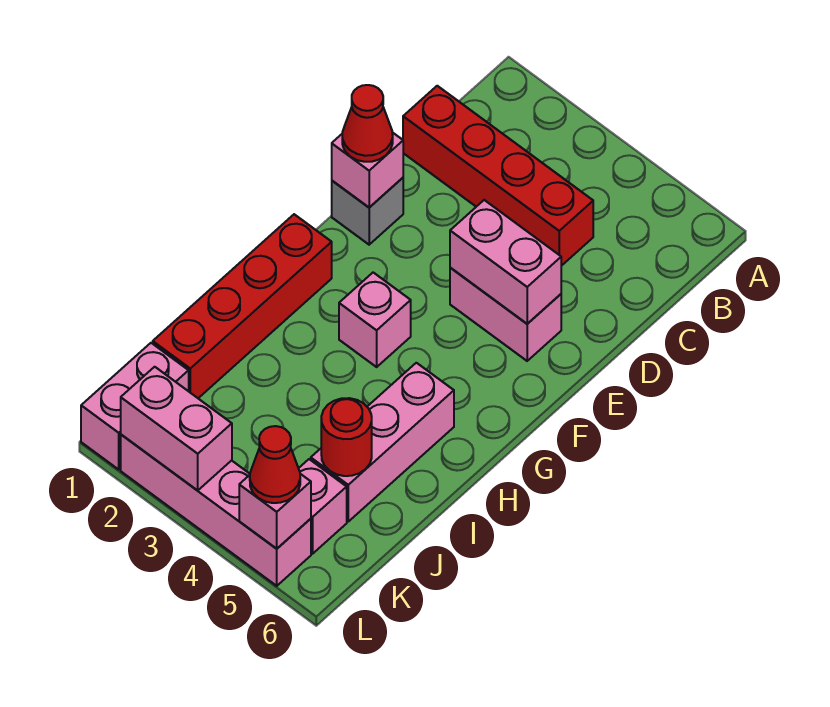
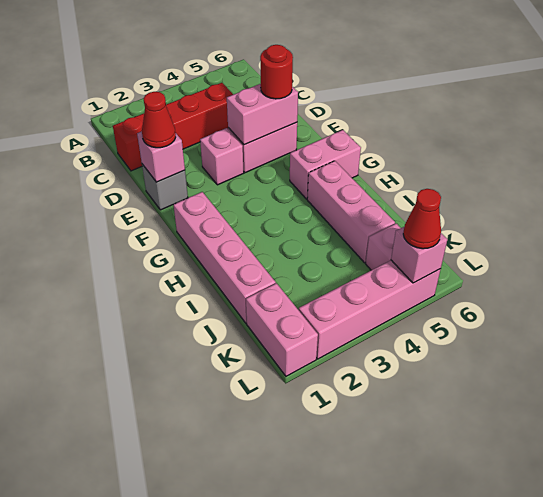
red brick G1:J1 level 1 -> pink brick G1:J1 level 1
pink brick G3 level 1 -> pink brick E3 level 1
red round brick J5 level 2 -> red round brick E5 level 3
pink brick L2:L3 level 2 -> pink brick G5:G6 level 1

